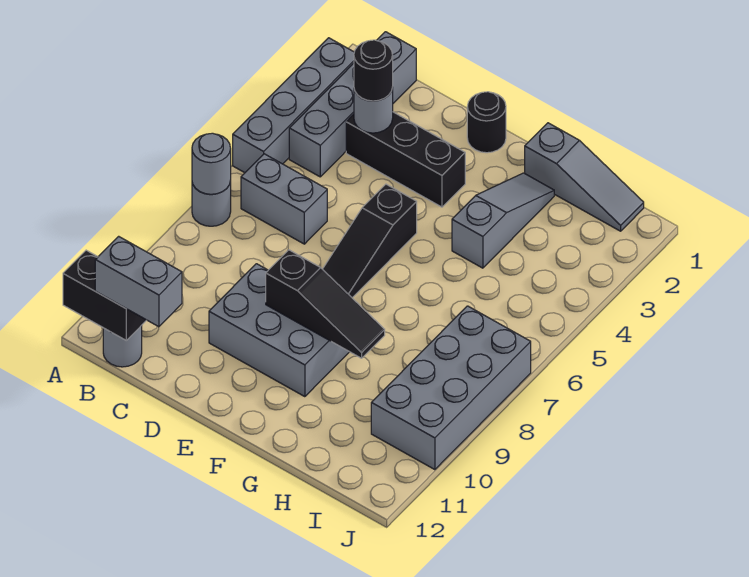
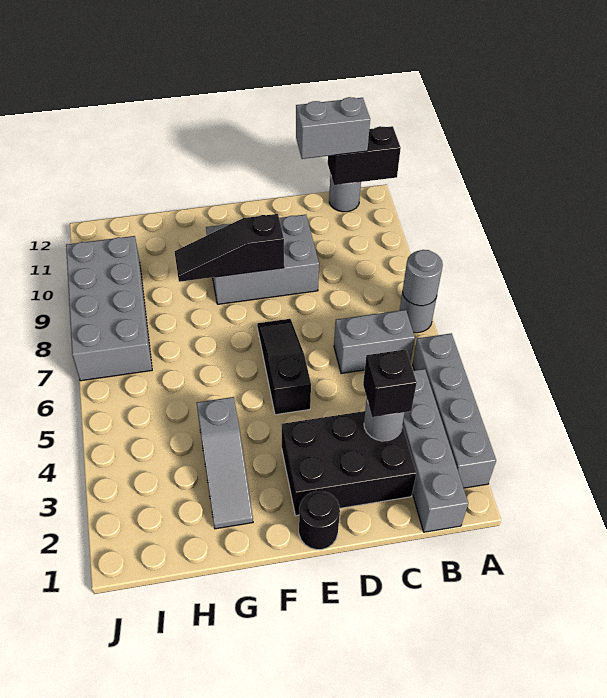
black brick C3:E3 level 1 -> black brick C2:E3 level 1
black round brick C3 level 3 -> black brick C3 level 3
grey slope G1:I1 level 1 top G -> none

